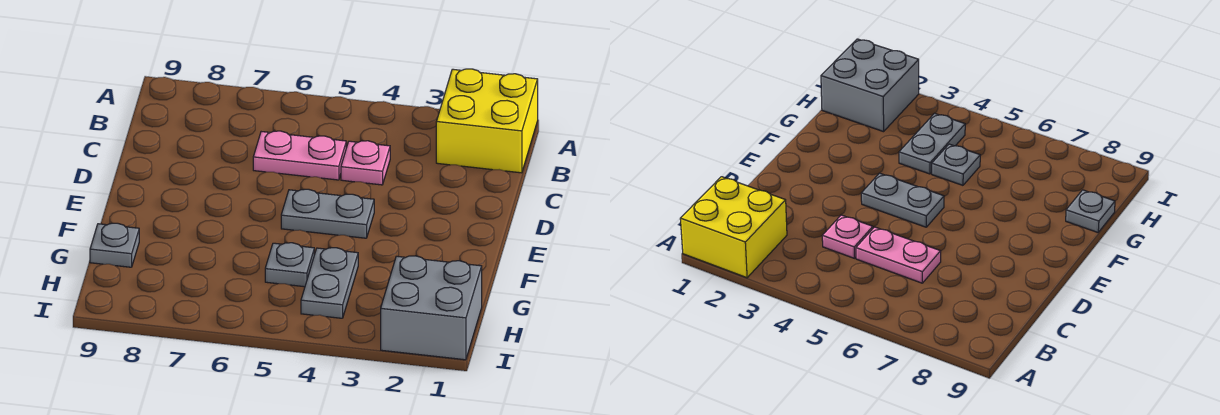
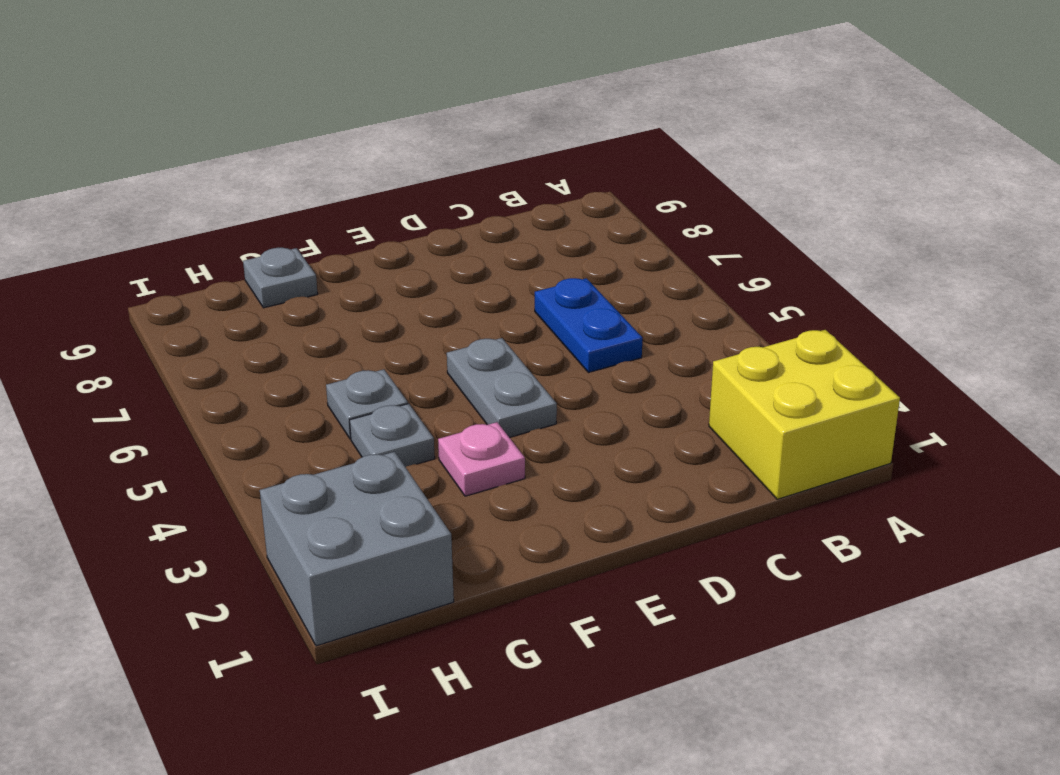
pink plate C4 level 1 -> pink plate F3 level 1
pink plate C5:C6 level 1 -> blue plate C5:C6 level 1
grey plate G4:H4 level 1 -> grey plate G4 level 1

